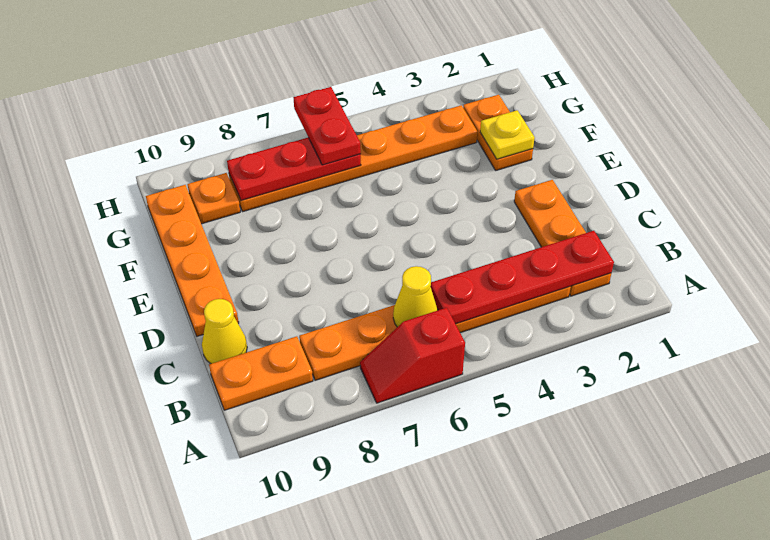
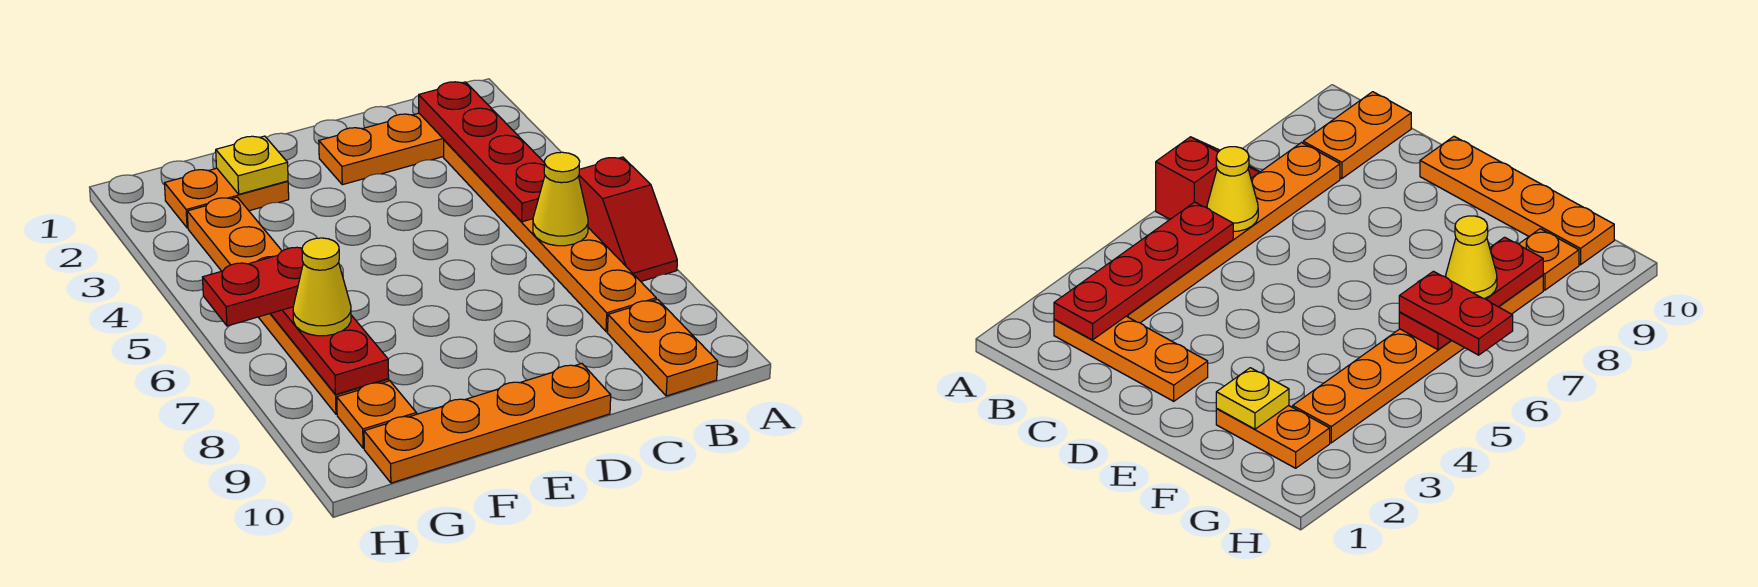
yellow cone C10 level 1 -> yellow cone G7 level 3

